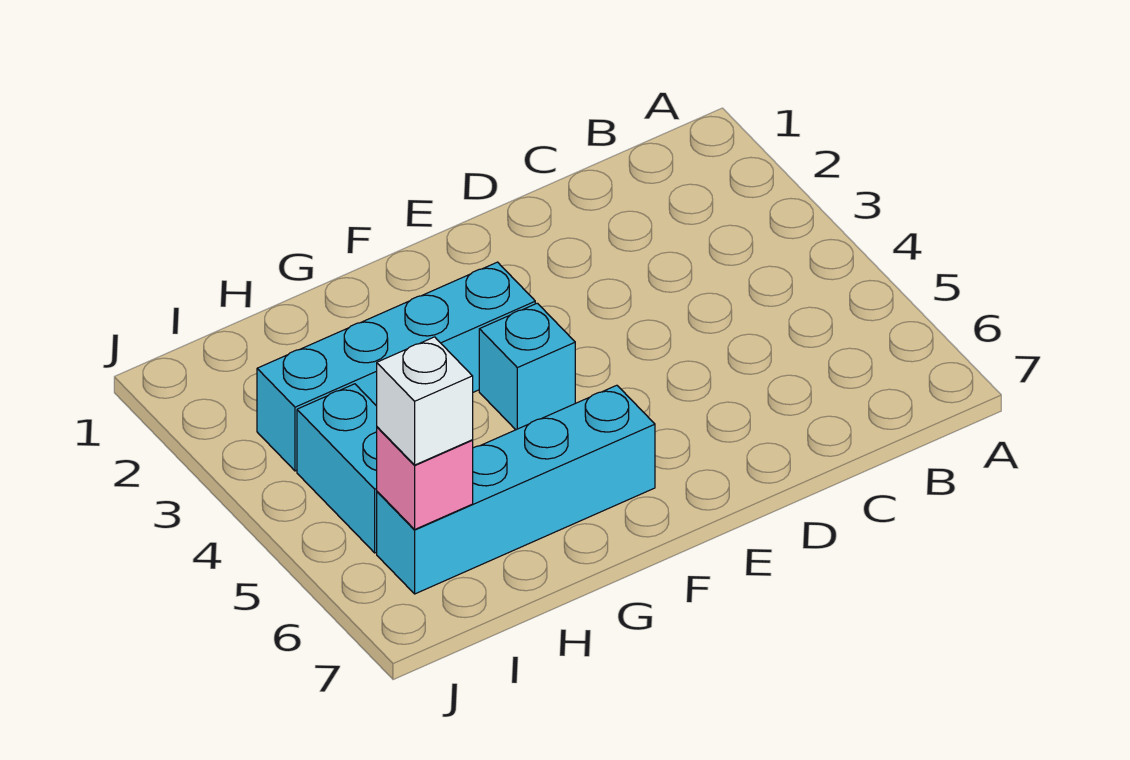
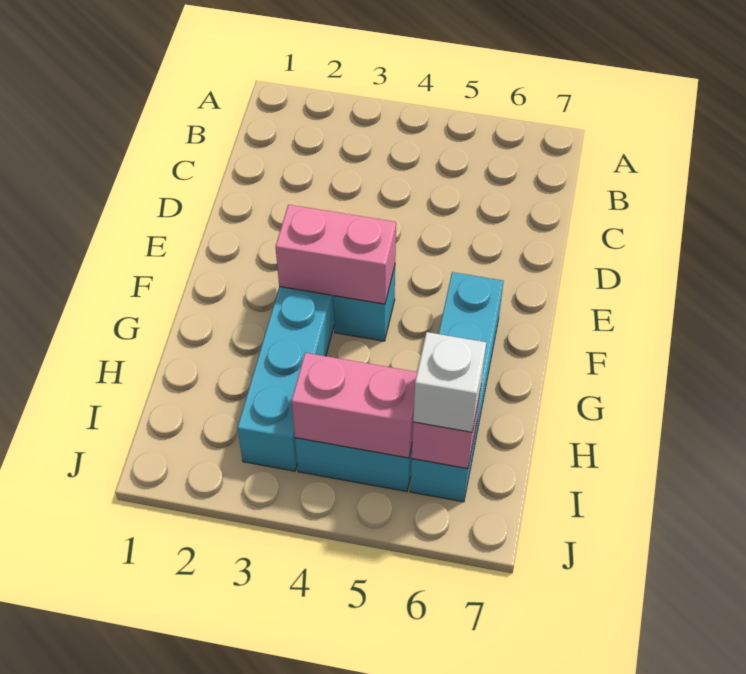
none -> pink brick F3:F4 level 2
none -> pink brick I4:I5 level 2

